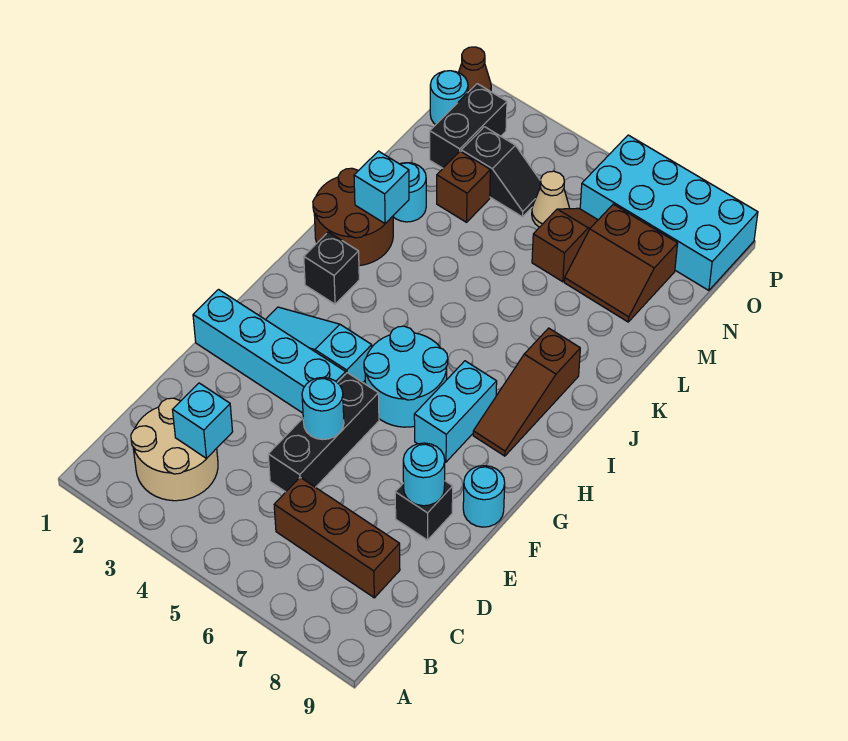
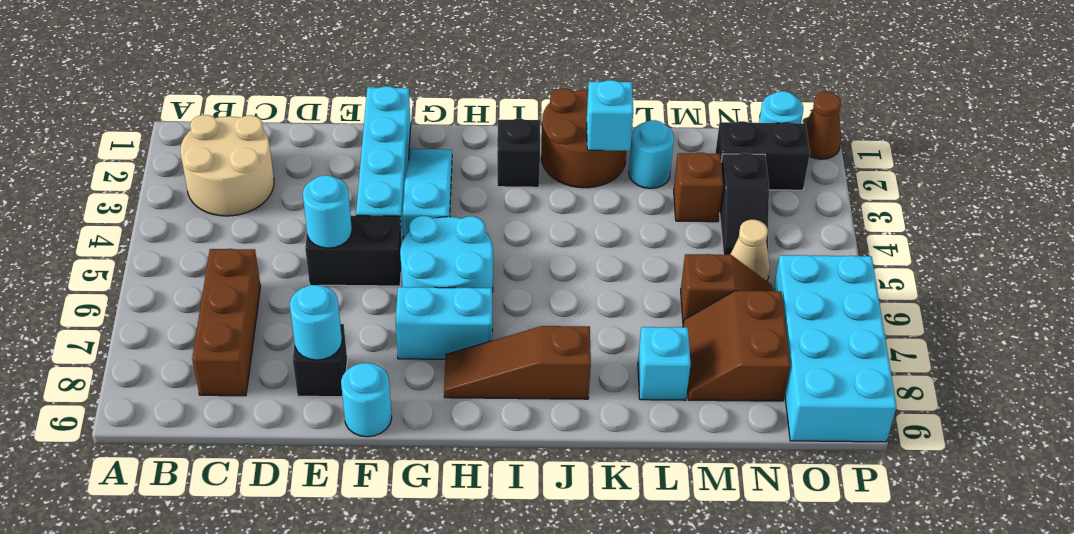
cyan brick C3 level 2 -> cyan brick L8 level 1
black brick D5:F5 level 1 -> black brick E5:F5 level 1

